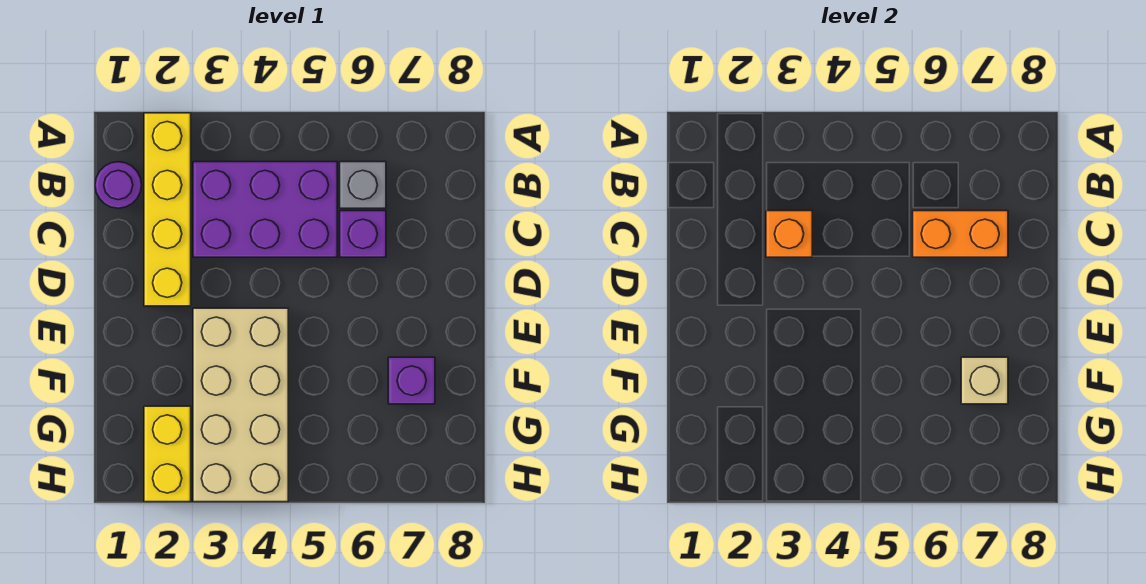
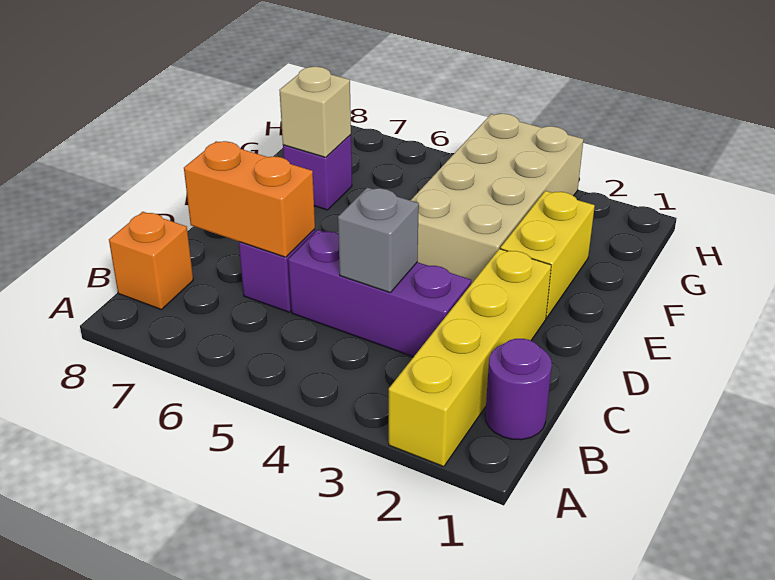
purple brick B3:C5 level 1 -> purple brick C3:C5 level 1
grey brick B6 level 1 -> grey brick C4 level 2
orange brick C3 level 2 -> orange brick B8 level 1
yellow brick G2:H2 level 1 -> yellow brick E2:F2 level 1

